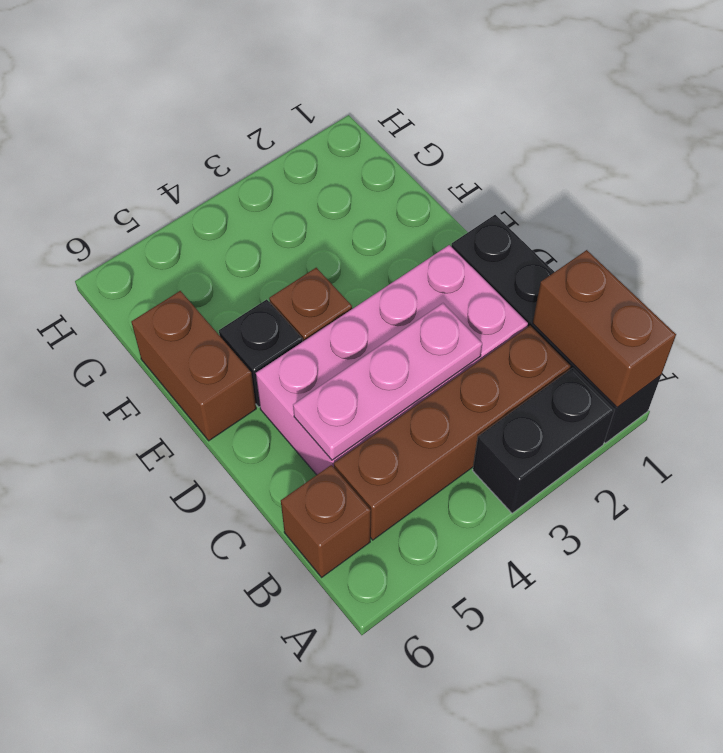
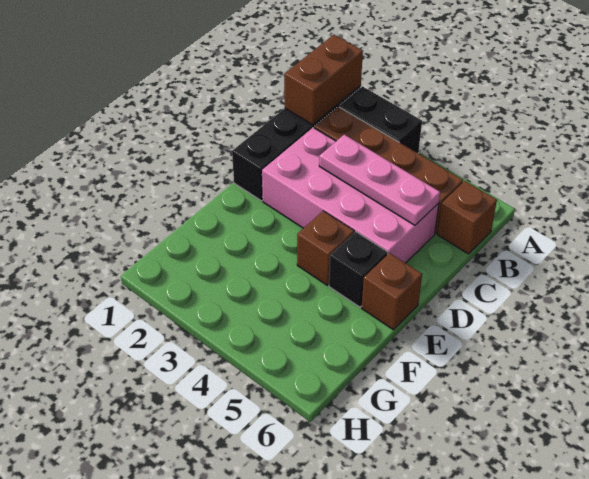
brown brick E6:F6 level 1 -> brown brick E6 level 1

